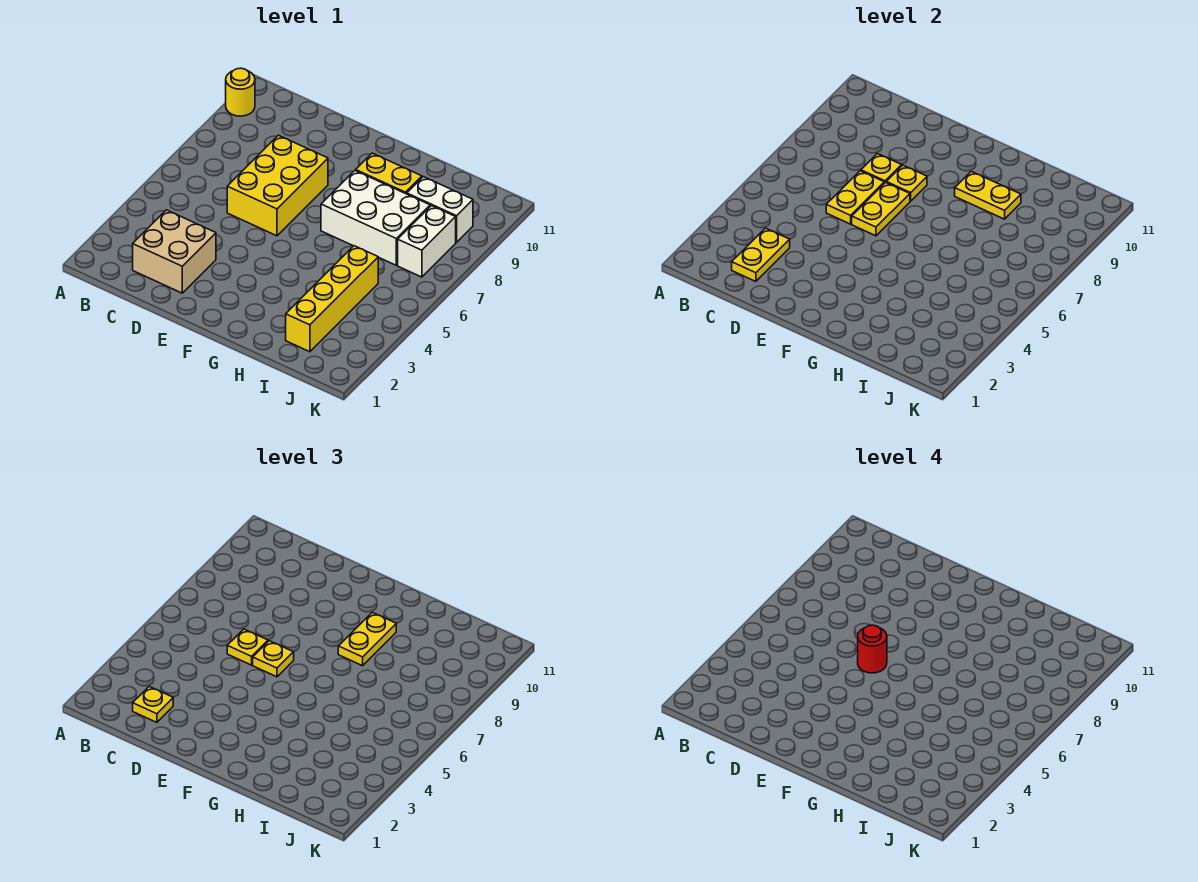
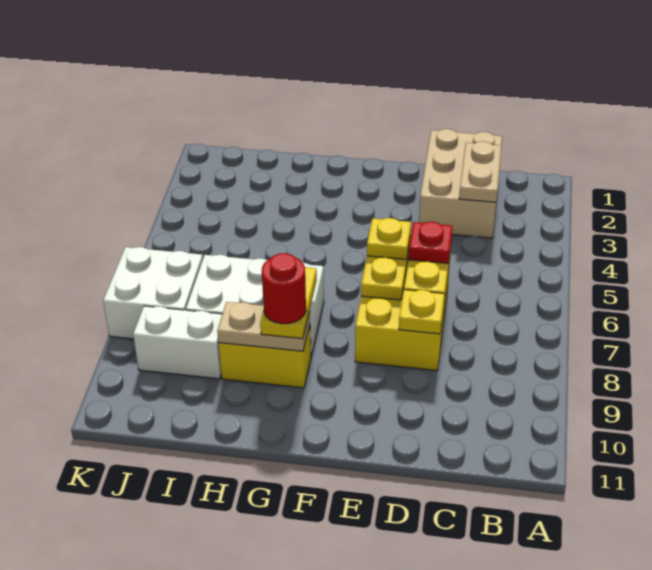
yellow round brick A10 level 1 -> none
tan brick C2:D3 level 1 -> tan brick C1:D3 level 1
yellow plate C2:C3 level 2 -> tan plate C2:C3 level 2
yellow plate C2 level 3 -> none
yellow plate D6 level 3 -> red plate D6 level 3
red round brick E6 level 4 -> red round brick G9 level 4
yellow plate E8 level 2 -> none
yellow plate G9:H9 level 2 -> tan plate G9:H9 level 2
yellow brick I2:I5 level 1 -> none
white brick J7:J8 level 1 -> white brick J7:K8 level 1

